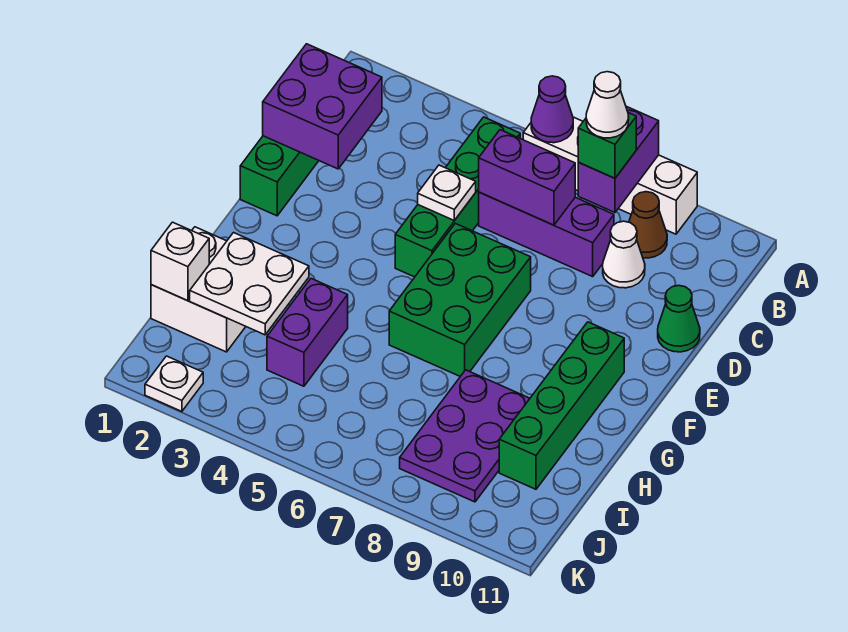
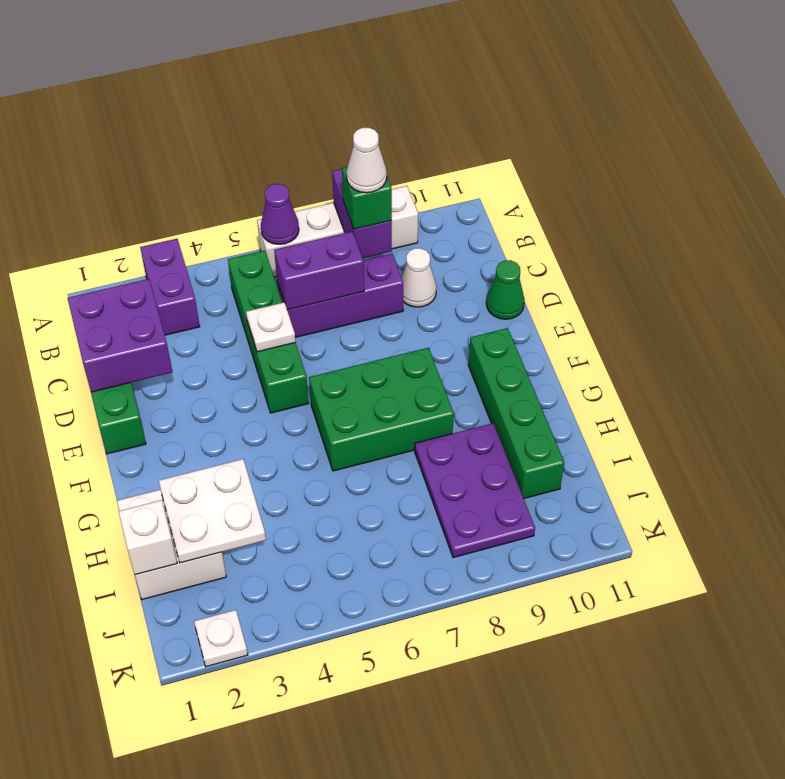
brown cone B9 level 1 -> none
green brick E6:G7 level 1 -> green brick F6:G8 level 1
purple brick H4:I4 level 1 -> purple brick A3:B3 level 1

